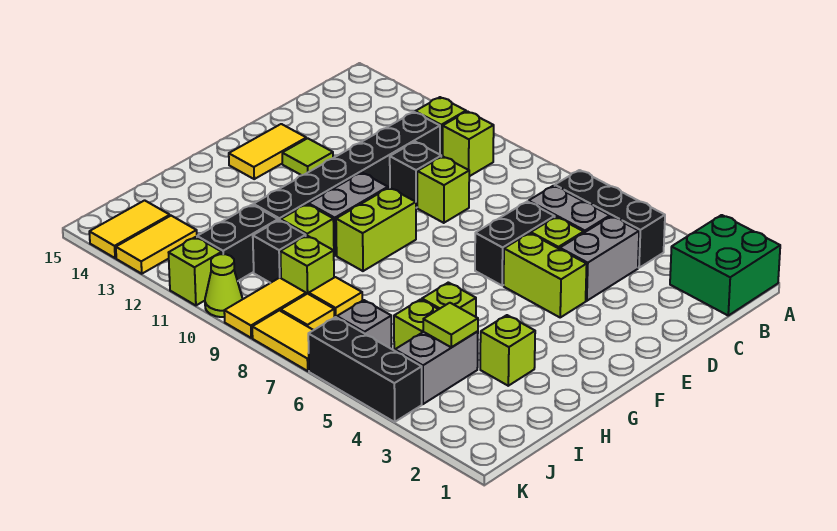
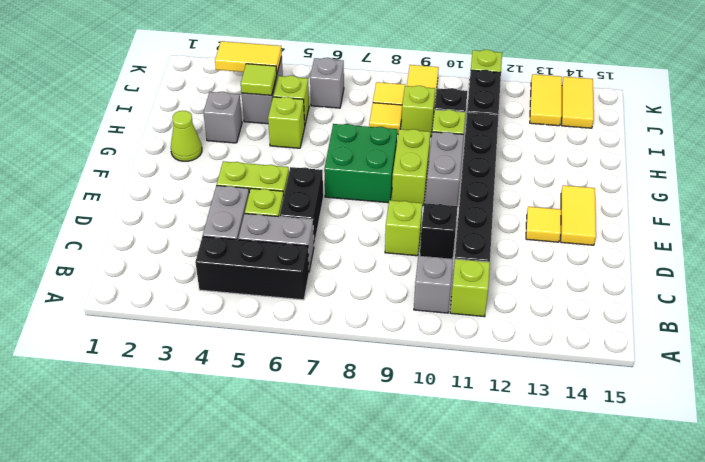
green brick A1:B2 level 1 -> green brick F7:G8 level 1
lime brick B10 level 1 -> grey brick B10 level 1
lime tile E13 level 1 -> yellow tile E13 level 1
lime brick H3 level 1 -> grey brick H3 level 1
black brick K4:K6 level 1 -> none
yellow tile K7:K8 level 1 -> yellow tile J3:J4 level 2
lime cone K10 level 1 -> lime cone G2 level 1

